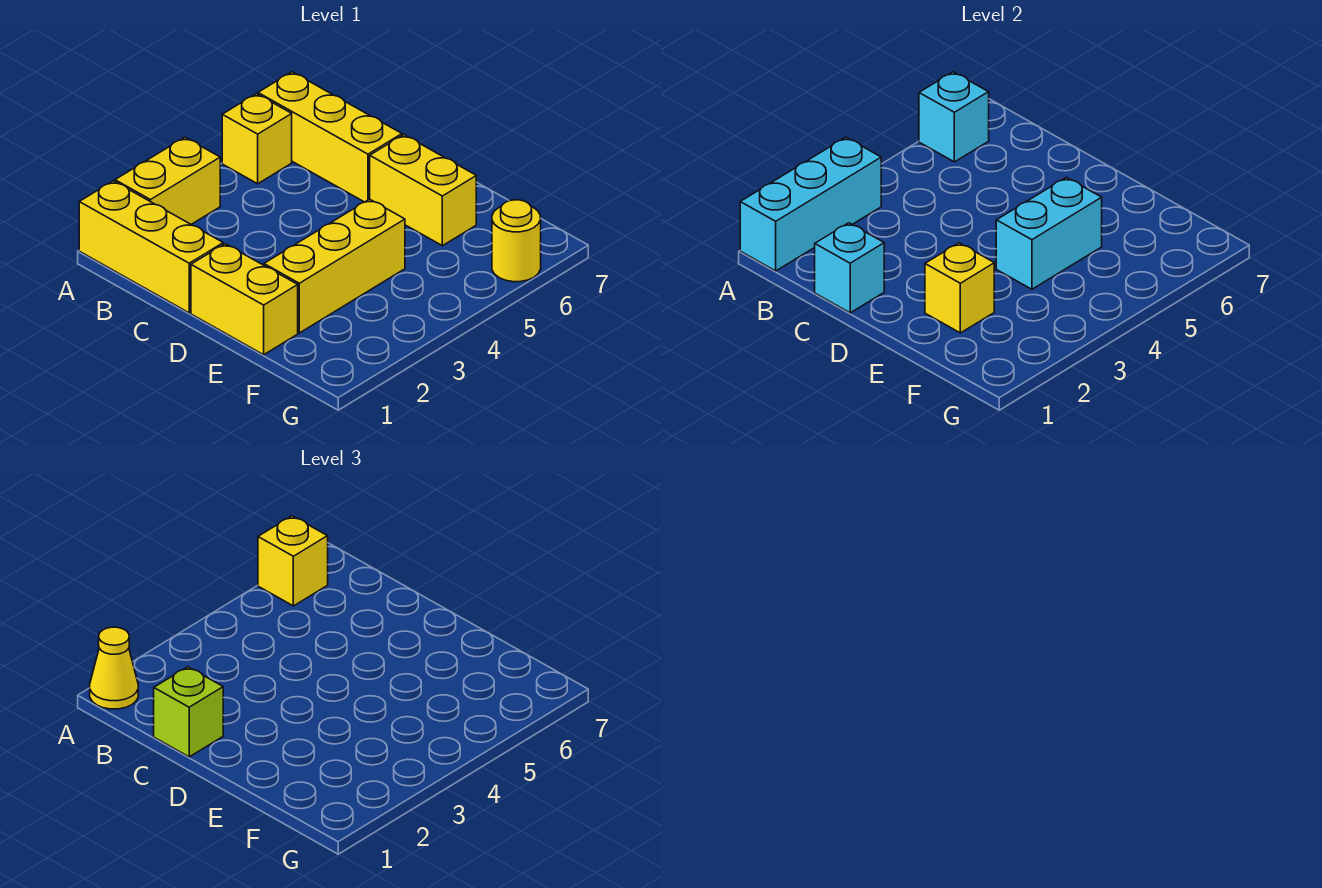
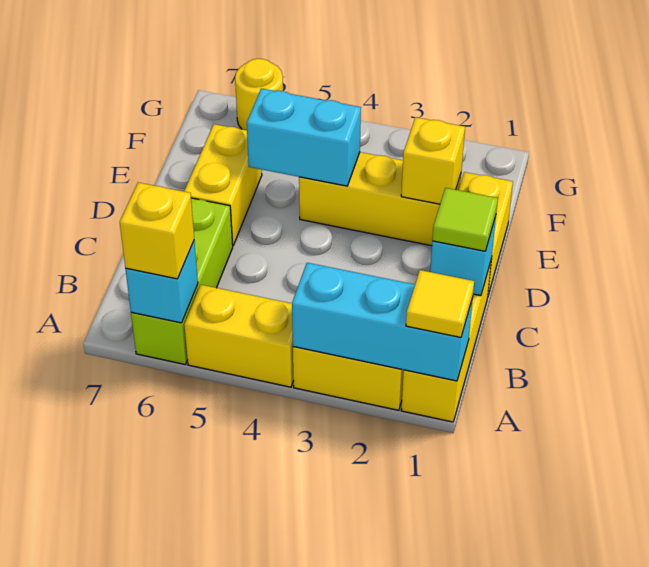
yellow cone A1 level 3 -> yellow tile A1 level 3
yellow brick A5 level 1 -> yellow brick A4:A5 level 1
yellow brick A6:C6 level 1 -> lime brick A6:C6 level 1
lime brick C1 level 3 -> lime tile C1 level 3

